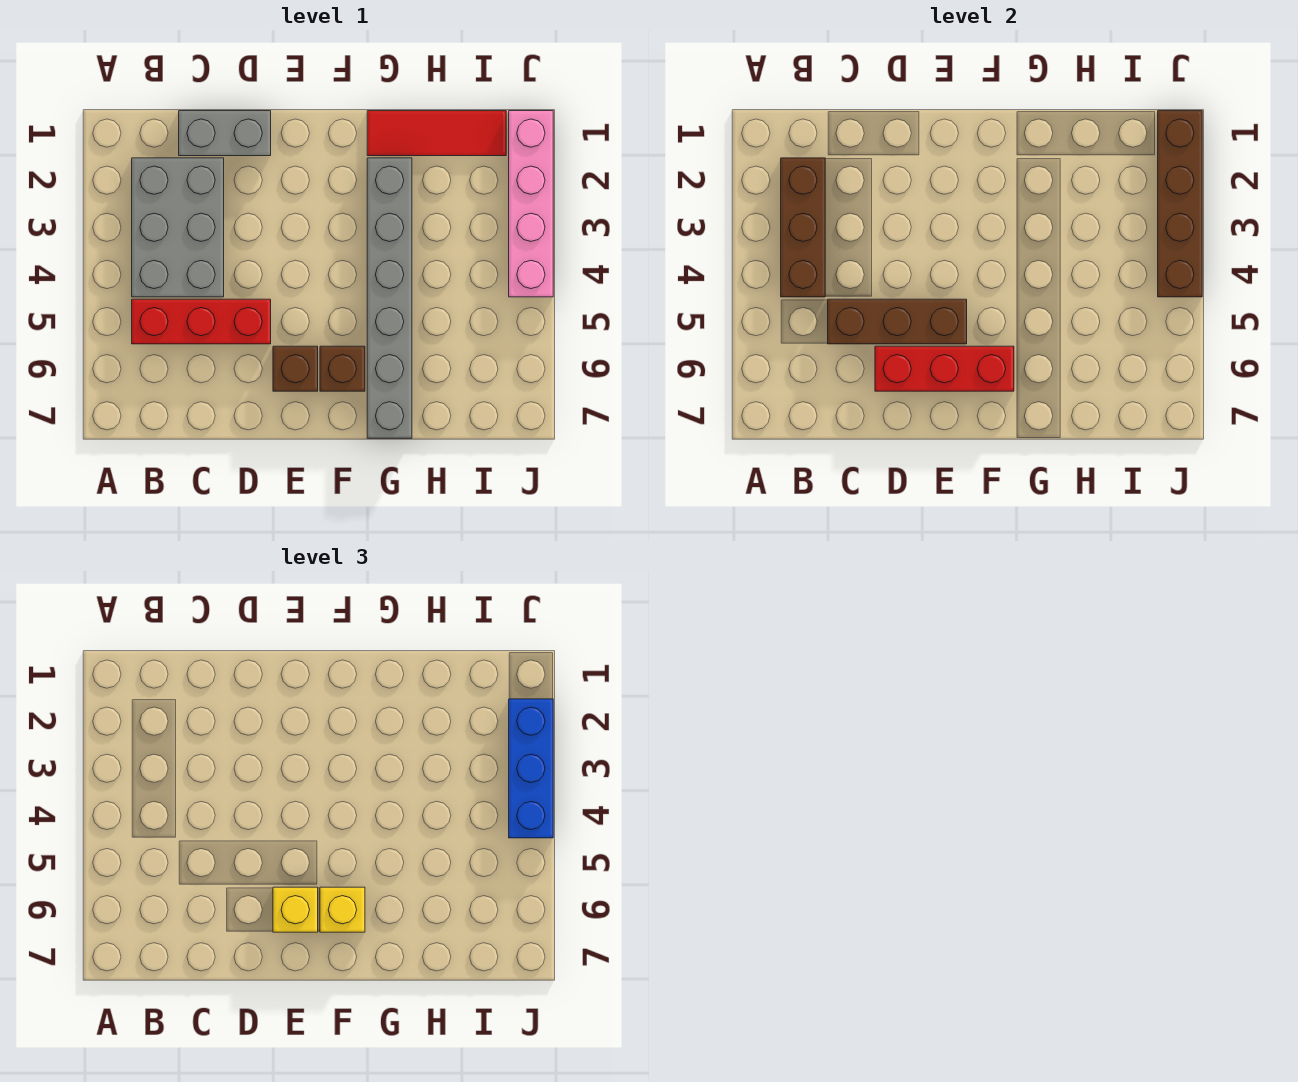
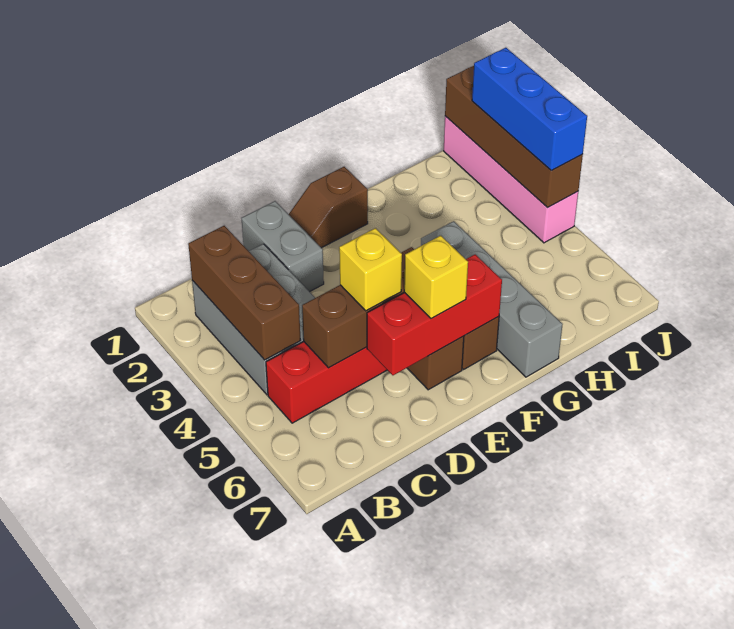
grey brick C1:D1 level 1 -> grey brick D1:D2 level 1
none -> brown slope E1:F1 level 1 top F
yellow brick F6 level 3 -> yellow brick D5 level 3
red tile G1:I1 level 1 -> none
grey brick G2:G7 level 1 -> grey brick G4:G7 level 1

